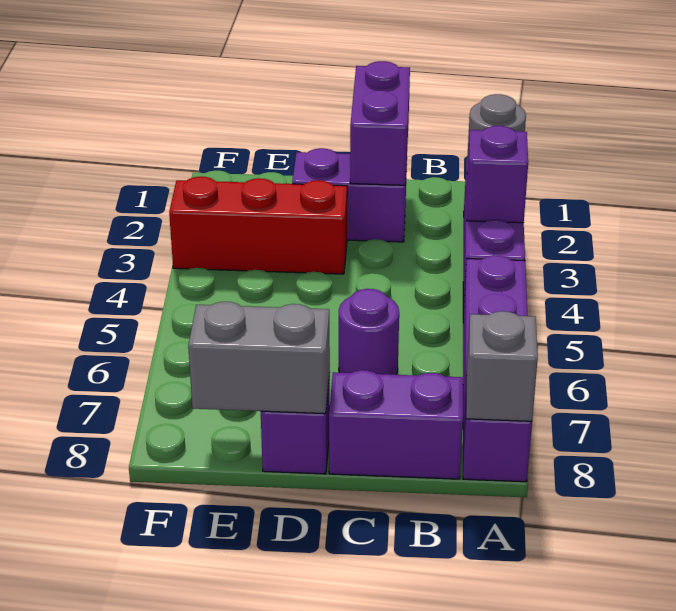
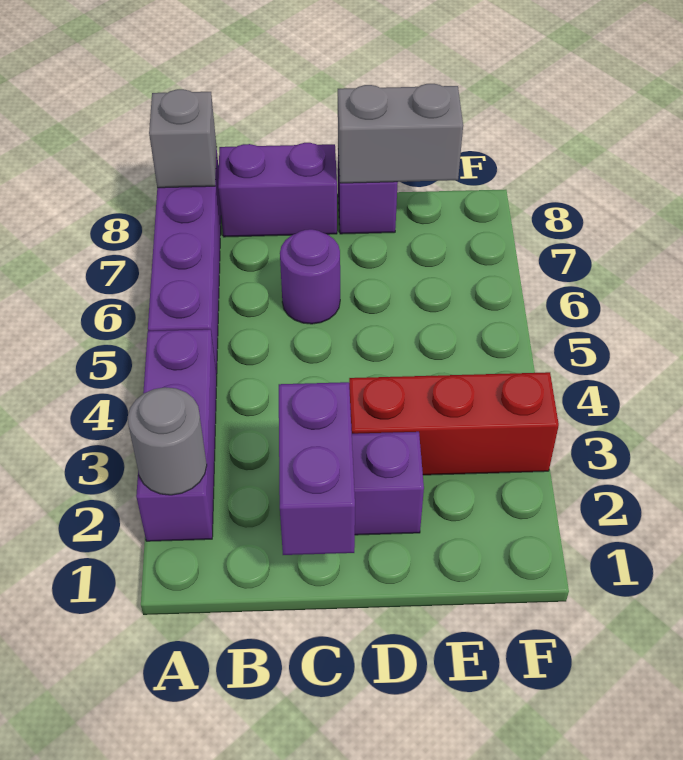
purple brick A3 level 2 -> none

